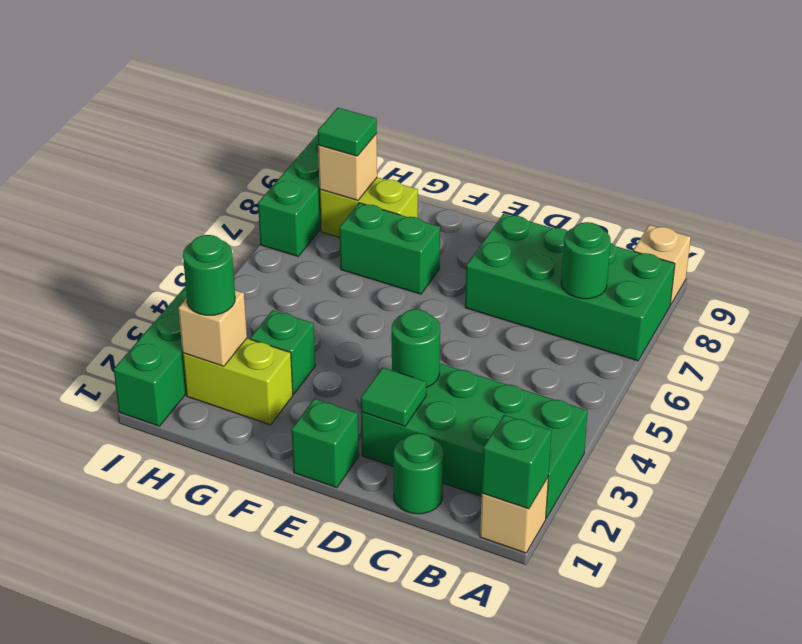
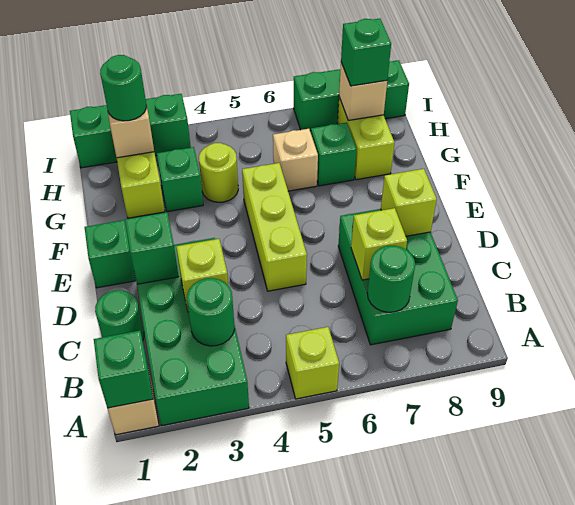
none -> lime brick A5 level 1
green brick A7:D8 level 1 -> green brick B7:D8 level 1
tan brick A9 level 1 -> tan brick G6 level 1
none -> lime brick C3 level 2
none -> lime brick C7 level 2
green tile D2 level 2 -> green brick D2 level 2
green round brick D3 level 2 -> green round brick B3 level 2
none -> lime brick D5:F5 level 1
none -> lime brick D8 level 2
green brick F7:G7 level 1 -> green brick G7 level 1
none -> lime round brick G4 level 1
green tile H8 level 3 -> green brick H8 level 3

